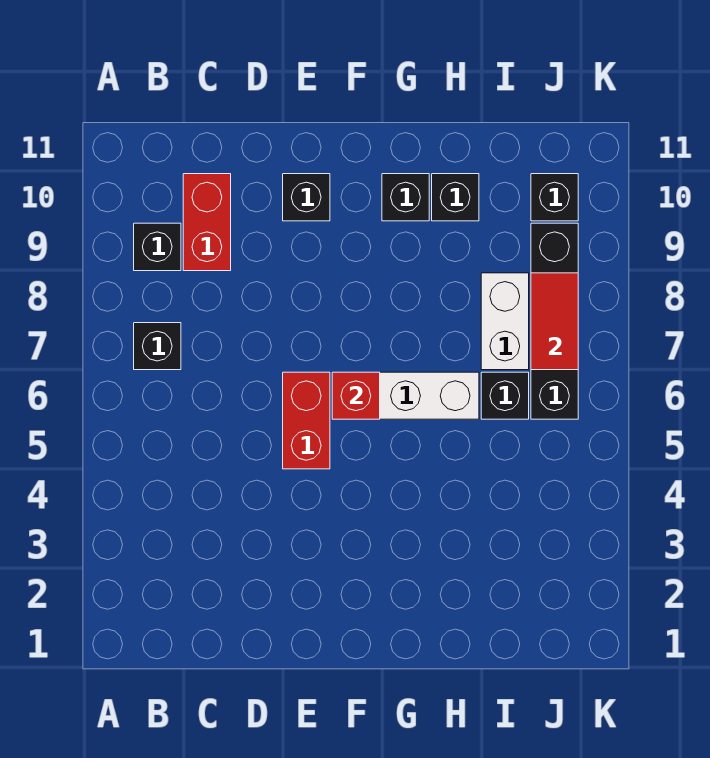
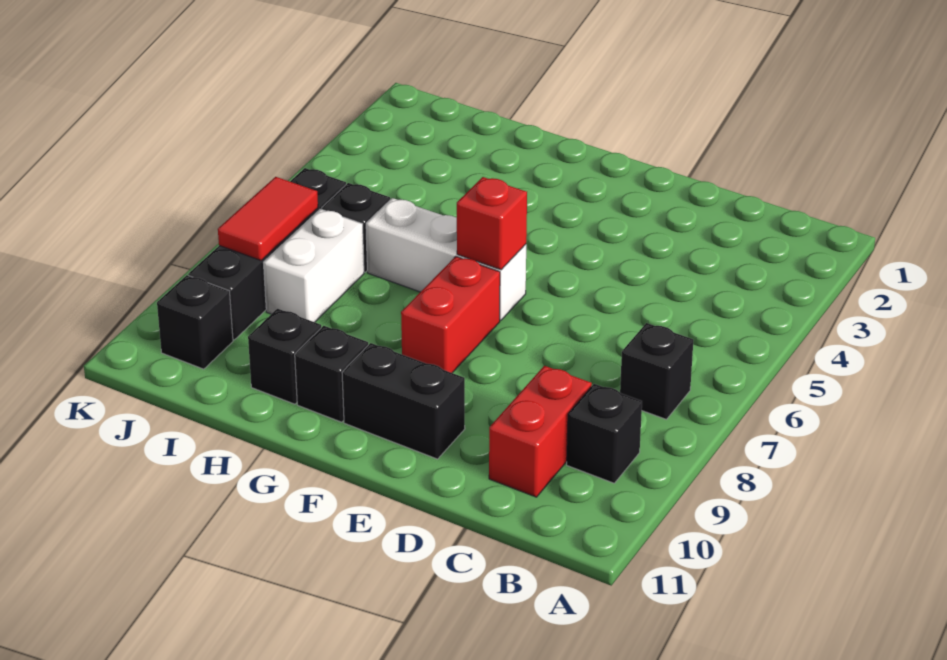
red brick E5:E6 level 1 -> red brick F7:F8 level 1
black brick E10 level 1 -> black brick E10:F10 level 1

